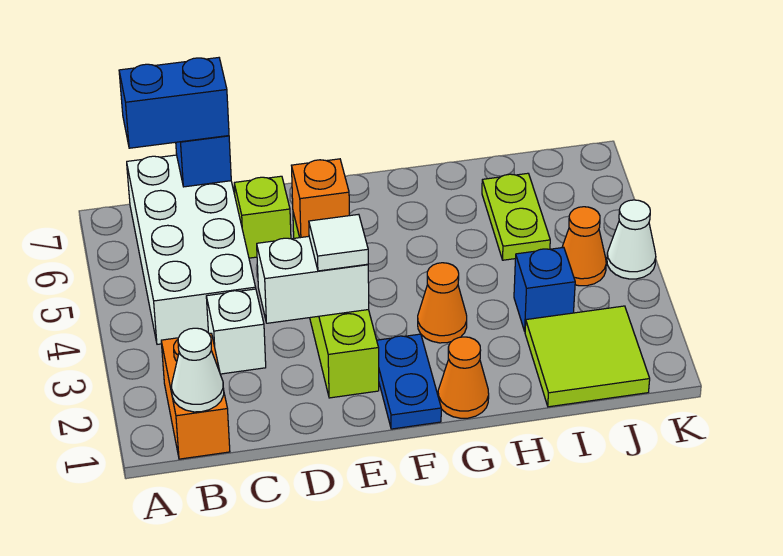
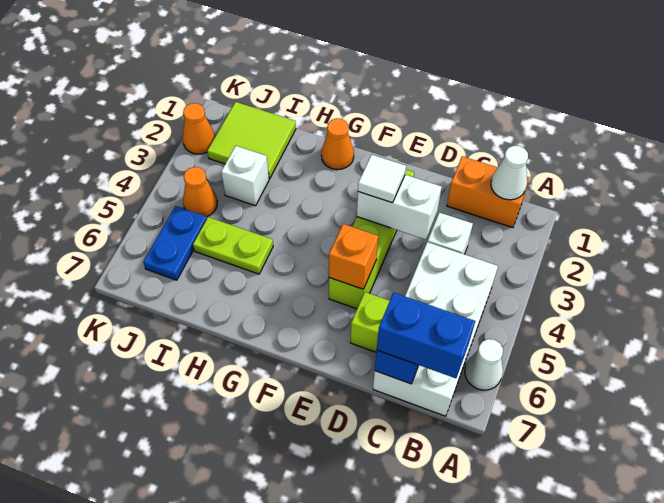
orange brick B1:B2 level 1 -> orange brick B1:C1 level 1
blue plate F1:F2 level 1 -> blue plate J5:J6 level 1
orange cone G3 level 1 -> orange cone K2 level 1
blue brick I3 level 1 -> white brick I3 level 1
lime plate I5:I6 level 1 -> lime plate H5:I5 level 1
white cone K4 level 1 -> white cone A6 level 1

